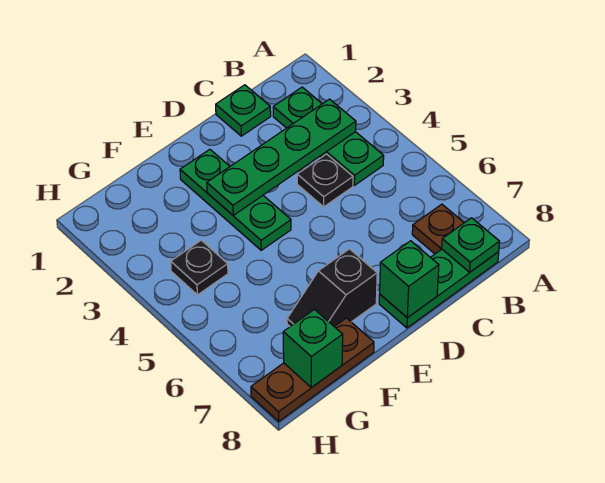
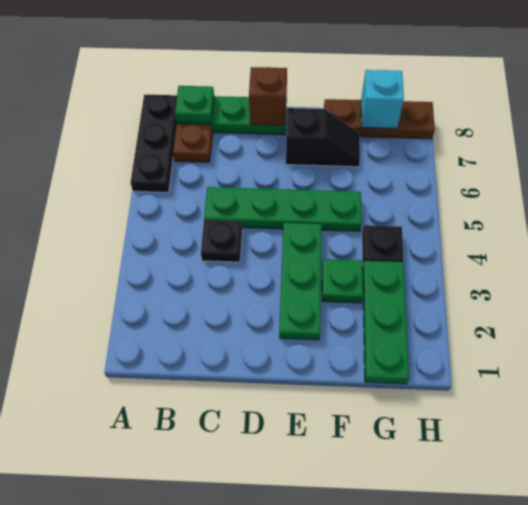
none -> black plate A6:A8 level 1
green plate B2:B4 level 1 -> green plate G1:G3 level 1
green plate B3:E3 level 2 -> green plate C5:F5 level 1
green plate C1 level 1 -> green plate F3 level 1
green brick D8 level 2 -> brown brick D8 level 2
green brick G8 level 2 -> cyan brick G8 level 2

